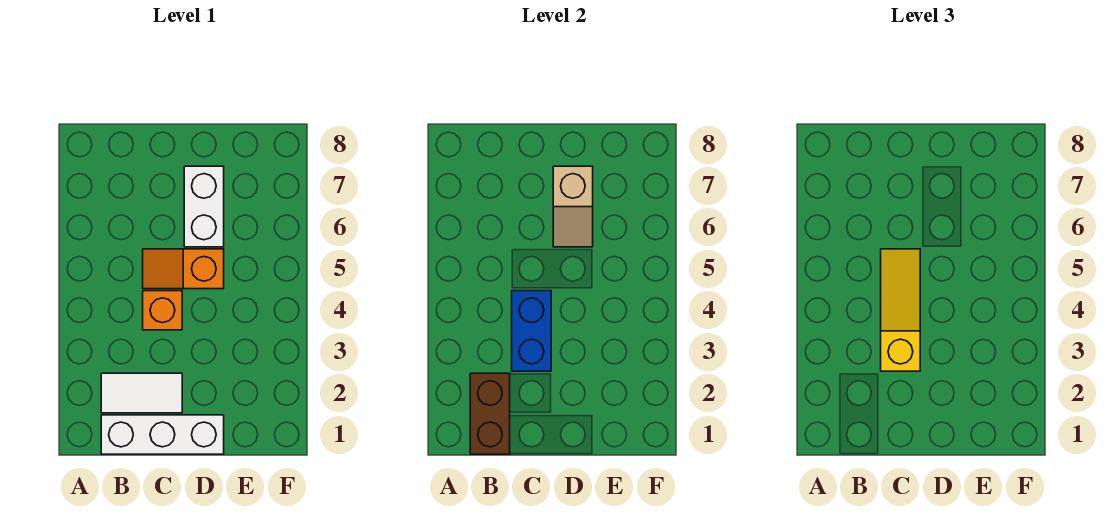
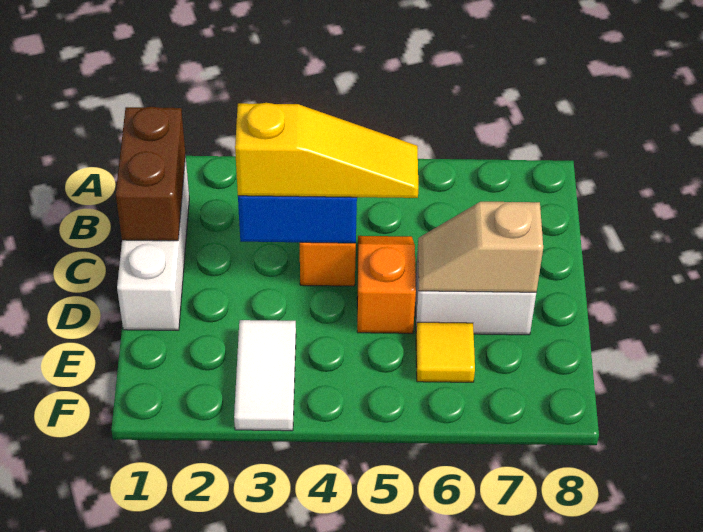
brown brick B1:B2 level 2 -> brown brick B1:C1 level 2
white tile B2:C2 level 1 -> white tile E3:F3 level 1
none -> yellow tile E6 level 1

